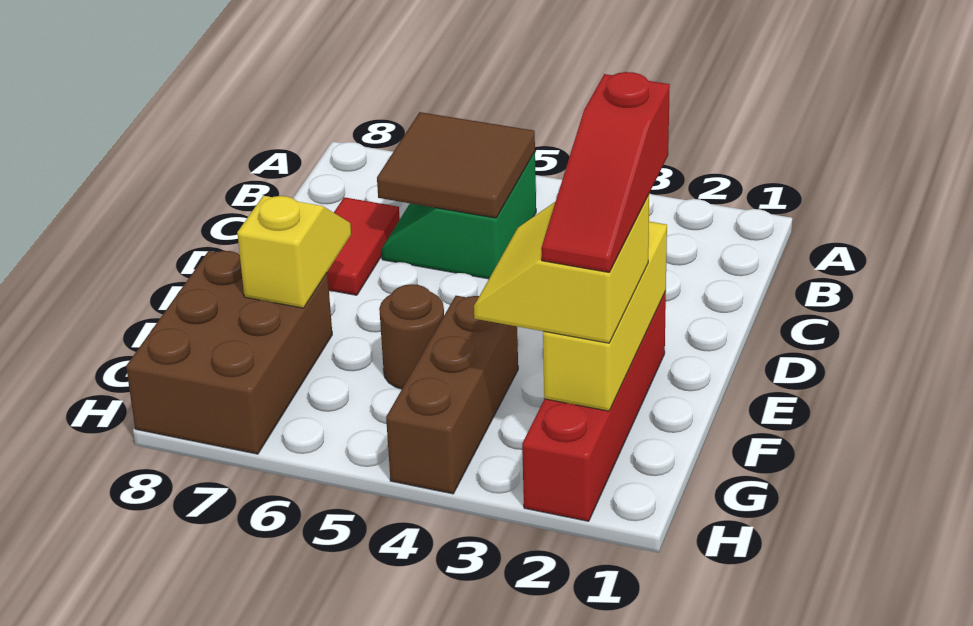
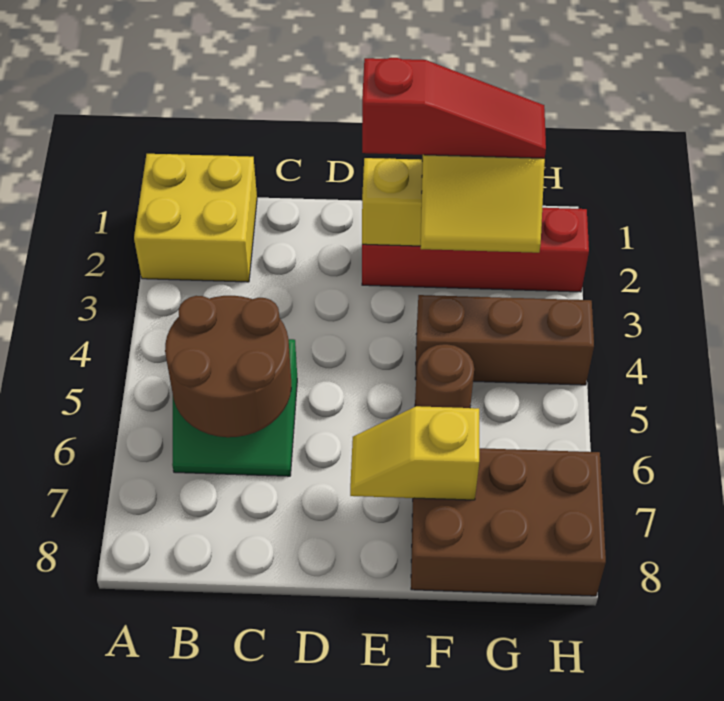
none -> yellow brick A1:B2 level 1
brown tile B5:C6 level 2 -> brown round brick B5:C6 level 2
red tile C7:D7 level 1 -> none

